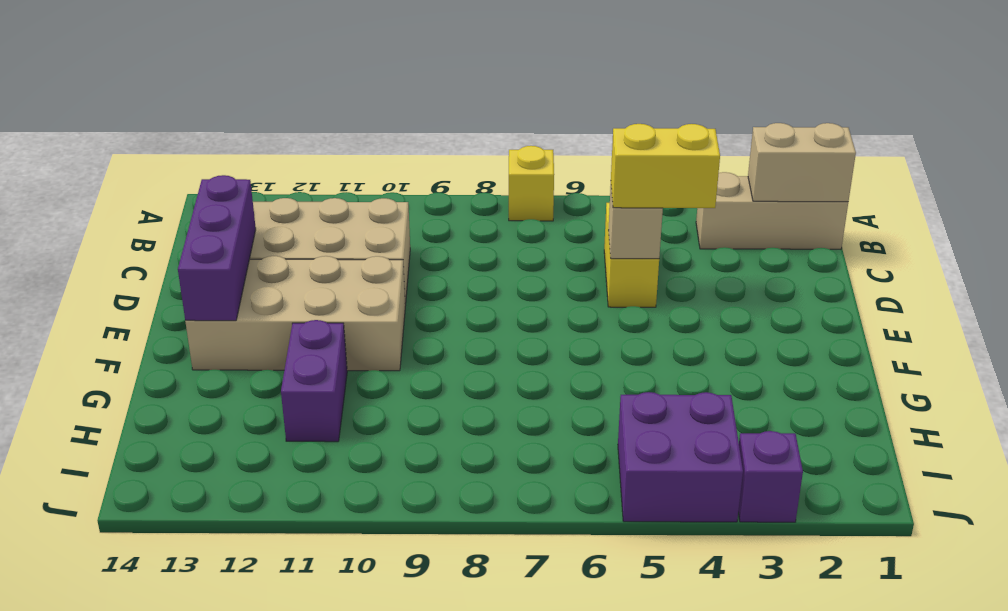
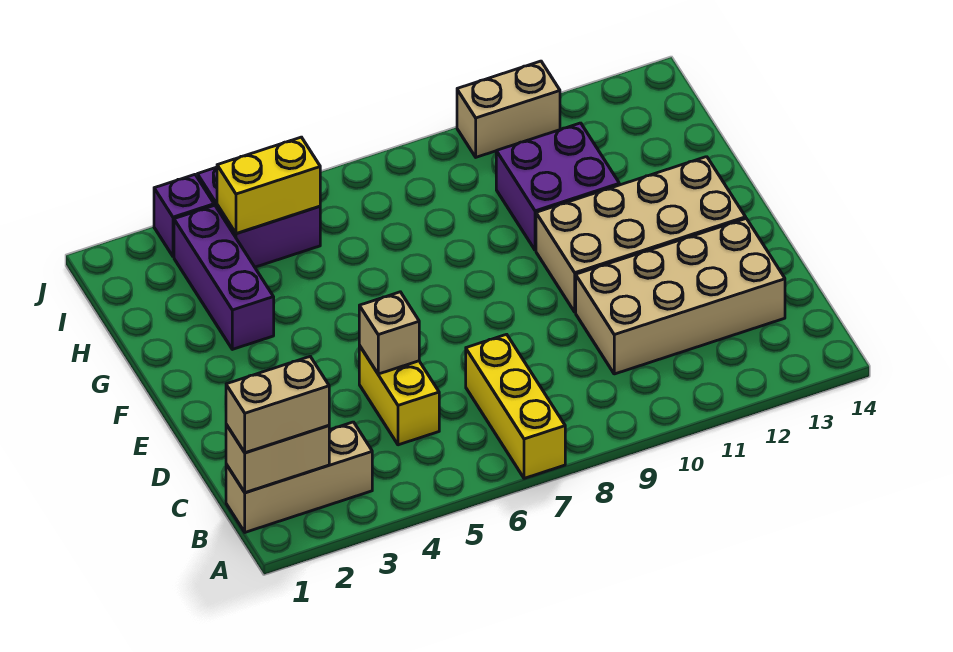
yellow brick A7 level 1 -> yellow brick A7:C7 level 1
none -> tan brick B1:B2 level 3
yellow brick D4:D5 level 3 -> yellow brick I4:I5 level 2
purple brick D13:F13 level 2 -> purple brick G3:I3 level 1
purple brick G11:H11 level 1 -> purple brick G10:H11 level 1
none -> tan brick J10:J11 level 1

